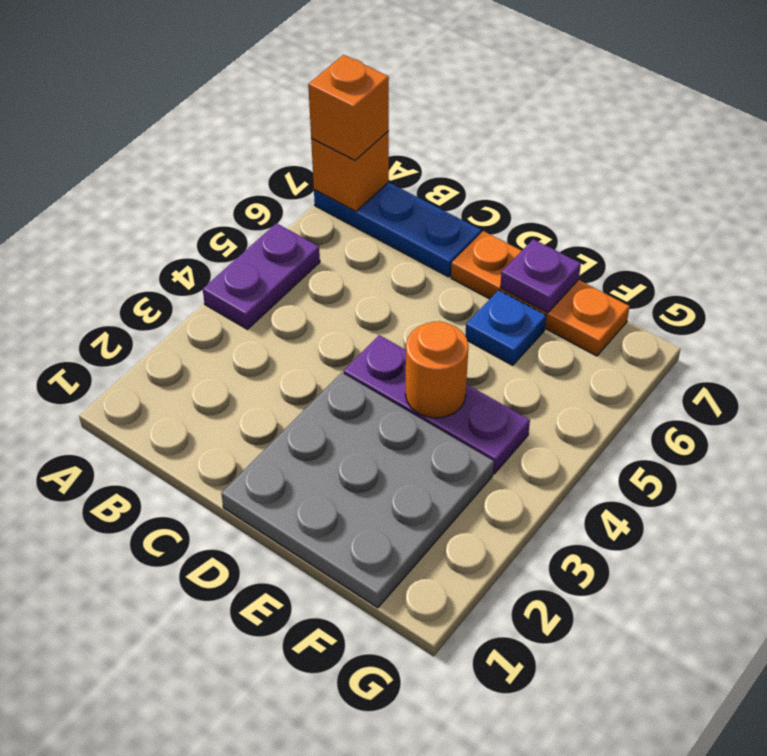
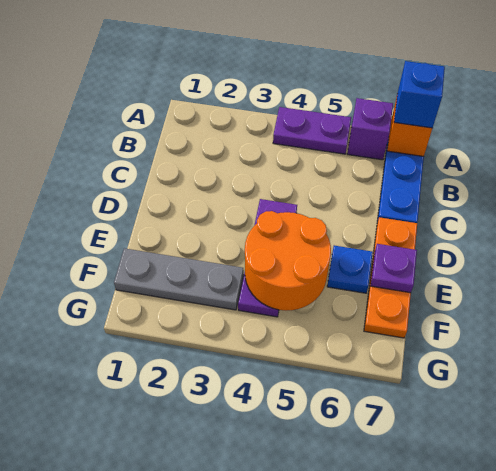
none -> purple brick A6 level 1
orange brick A7 level 3 -> blue brick A7 level 3
grey plate D1:F3 level 1 -> grey plate F1:F3 level 1
orange round brick E4 level 2 -> orange round brick E4:F5 level 2

